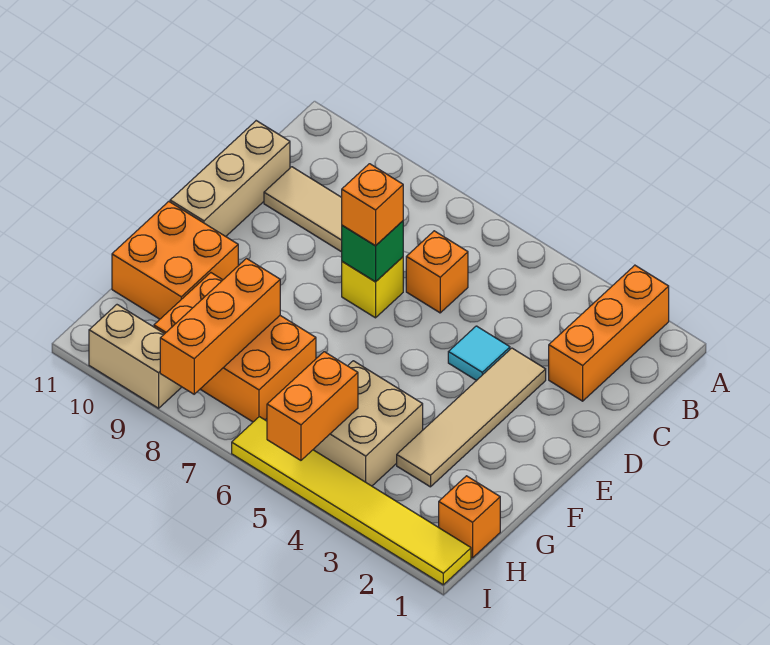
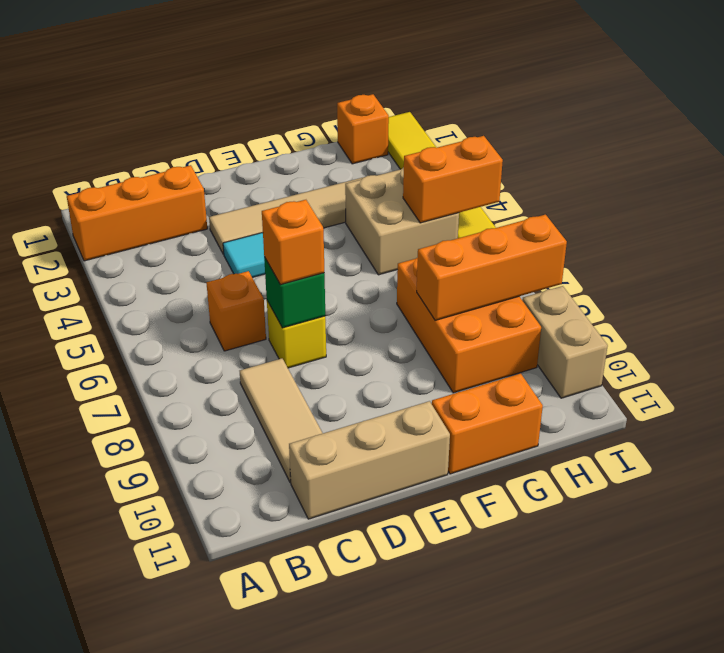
orange brick F10:G11 level 1 -> orange brick F11:G11 level 1

